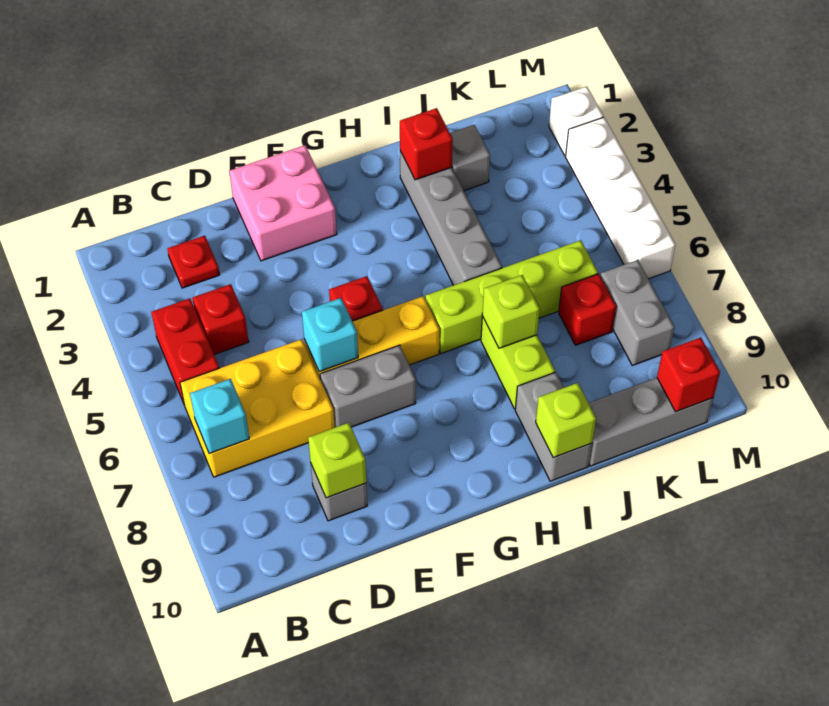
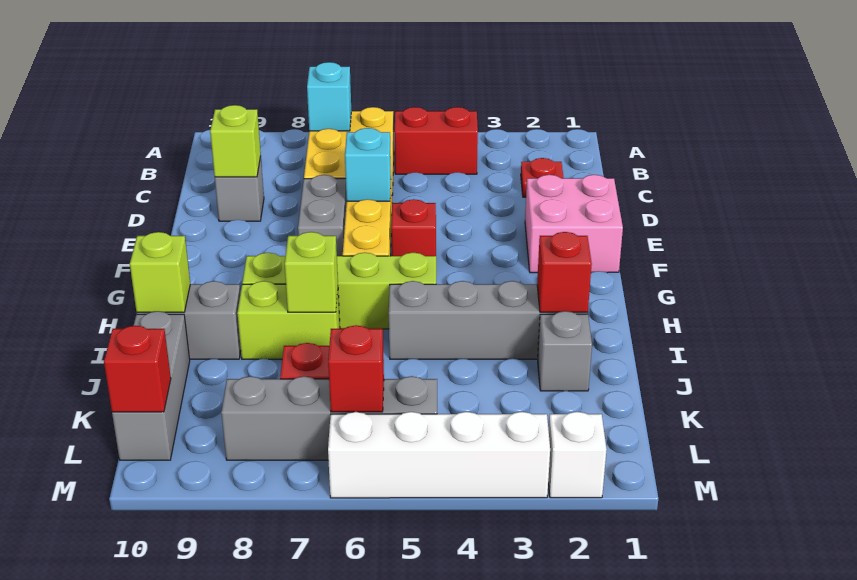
red brick C4 level 1 -> red brick L6 level 2
lime brick H6:K6 level 1 -> lime brick H5:H8 level 1
grey brick L7:L8 level 1 -> grey brick L5:L8 level 1

